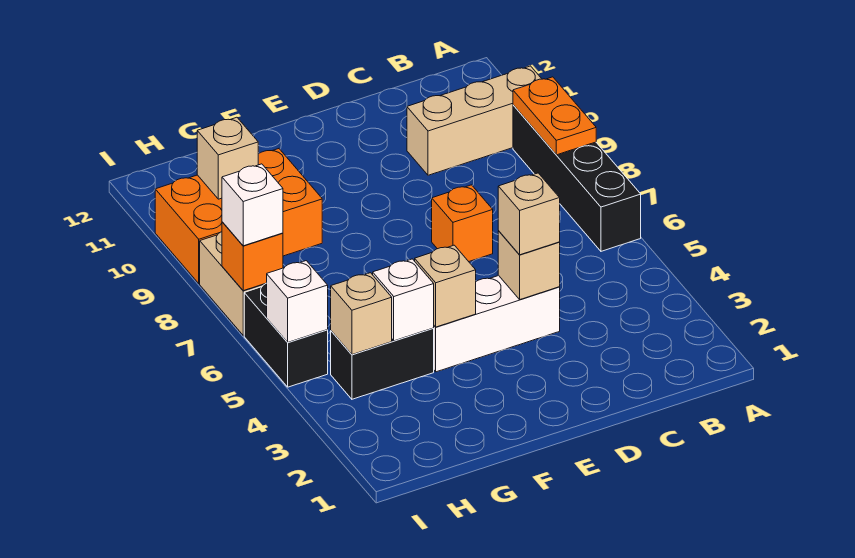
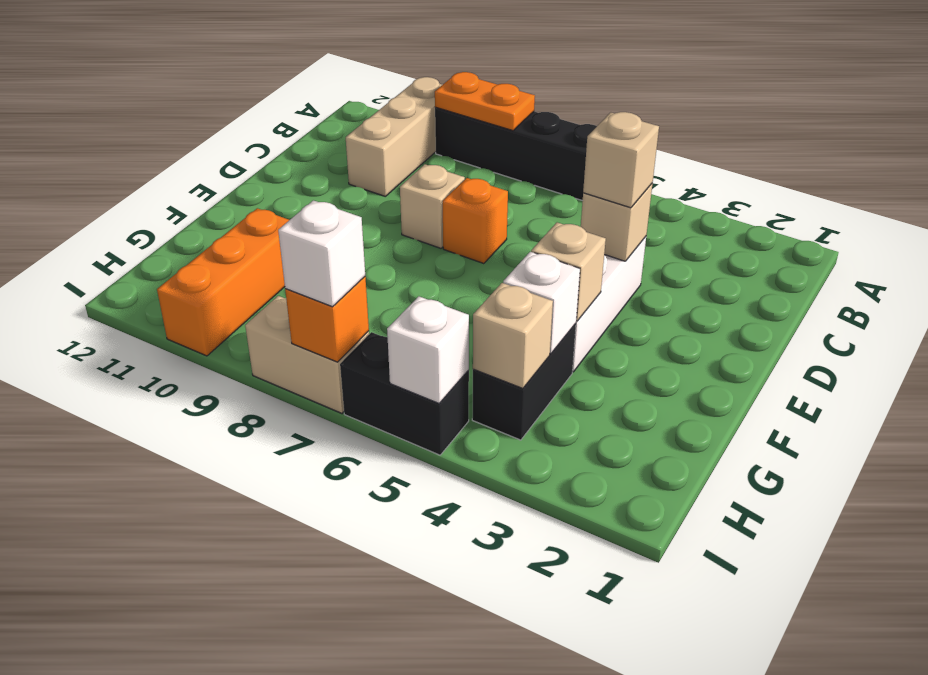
orange brick G9:I10 level 1 -> orange brick G10:I10 level 1
tan brick H10 level 2 -> tan brick D8 level 1

